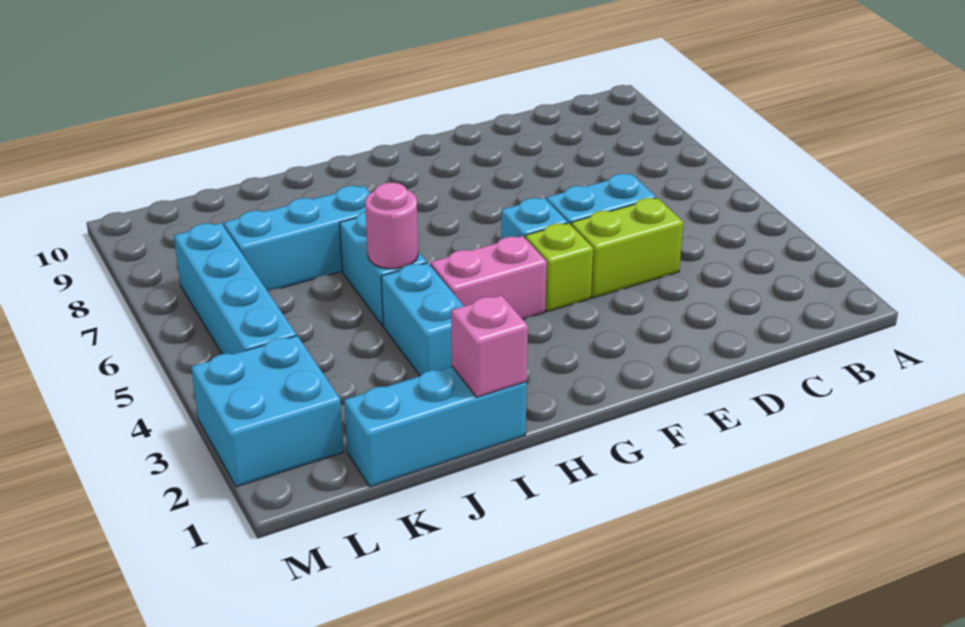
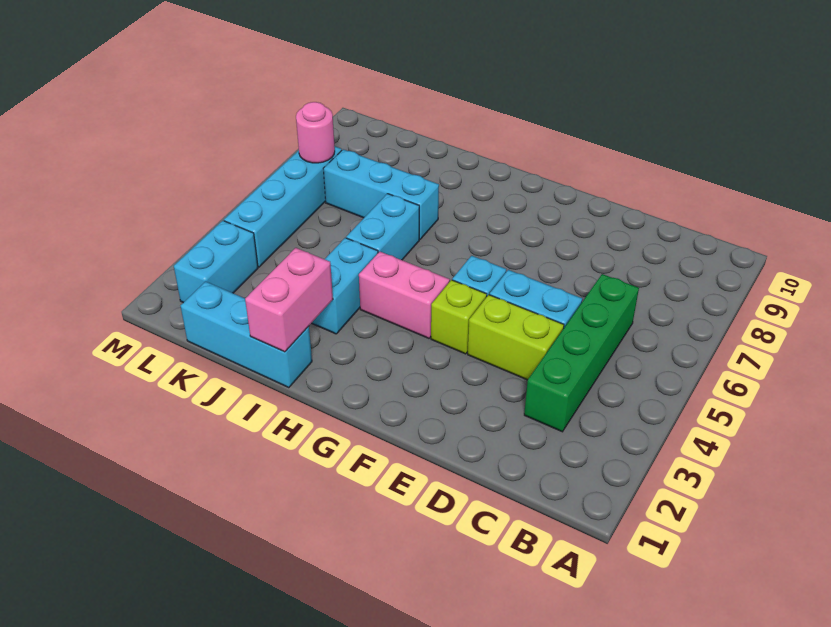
none -> green brick C3:C6 level 1
pink brick I1 level 2 -> pink brick I1:I2 level 2
pink round brick I5 level 2 -> pink round brick L7 level 2
cyan brick L2:M3 level 1 -> cyan brick L2:L3 level 1

